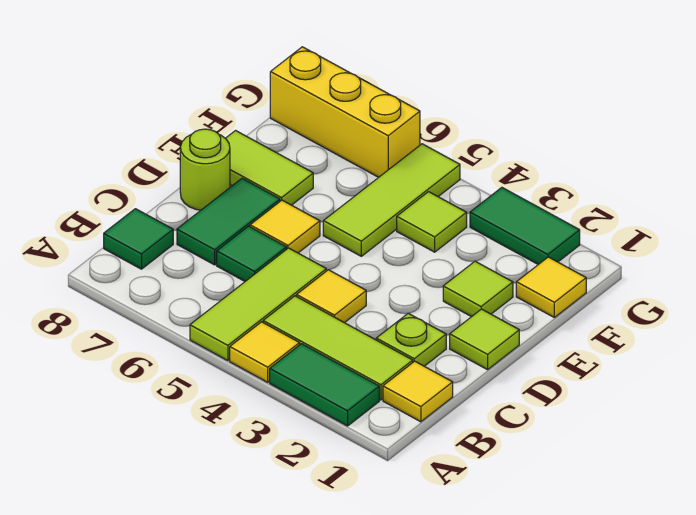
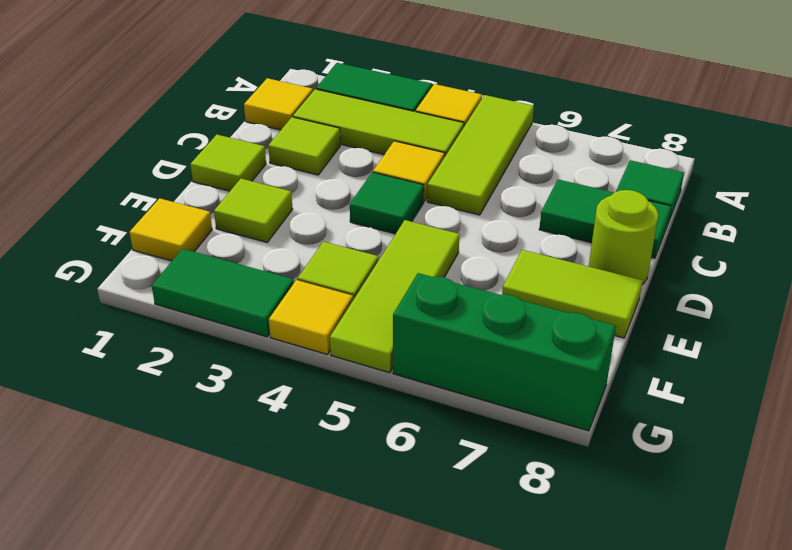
lime plate C2 level 1 -> lime tile C2 level 1
green tile C6 level 1 -> green tile D4 level 1
green tile C7:D7 level 1 -> green tile C7:C8 level 1
yellow tile D6 level 1 -> yellow tile G4 level 1
yellow brick G6:G8 level 1 -> green brick G6:G8 level 1

